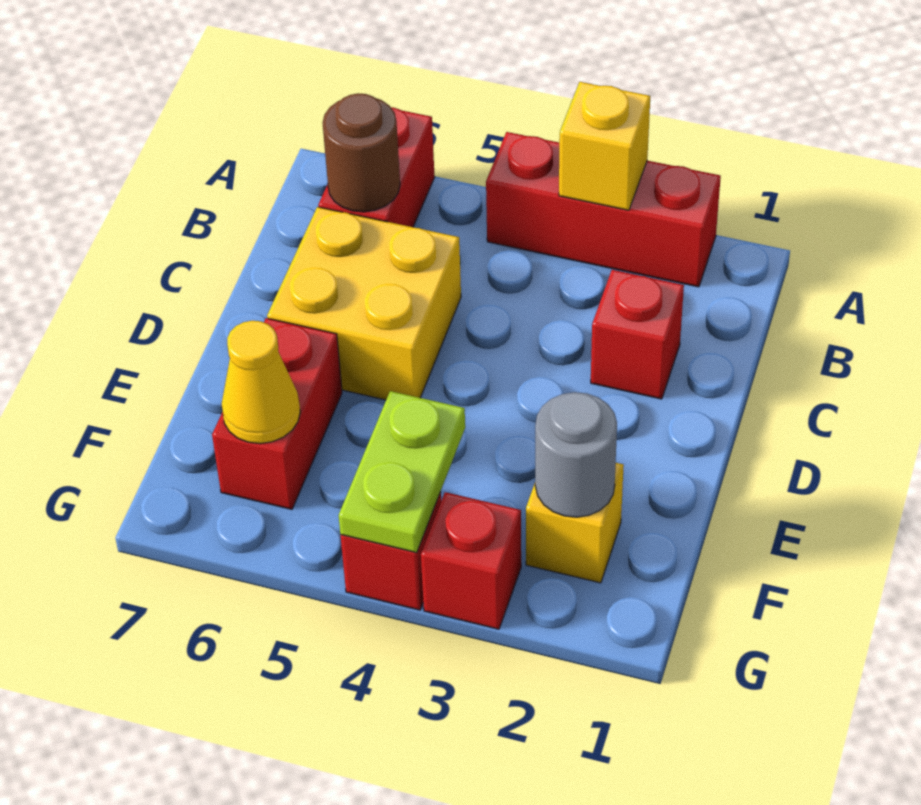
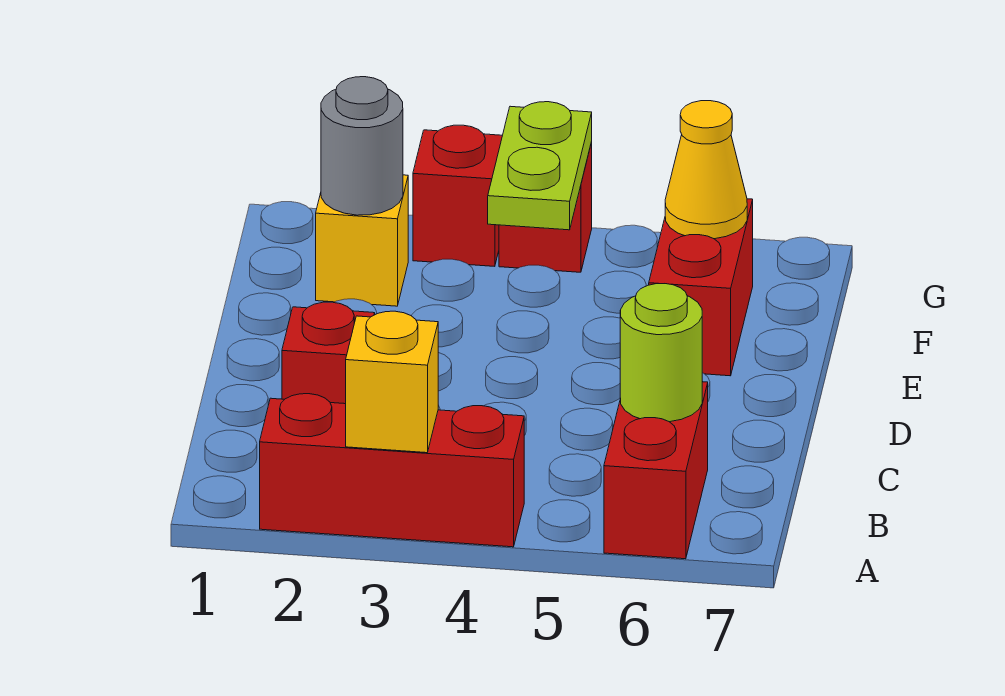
brown round brick B6 level 2 -> lime round brick B6 level 2
yellow brick C5:D6 level 1 -> none

